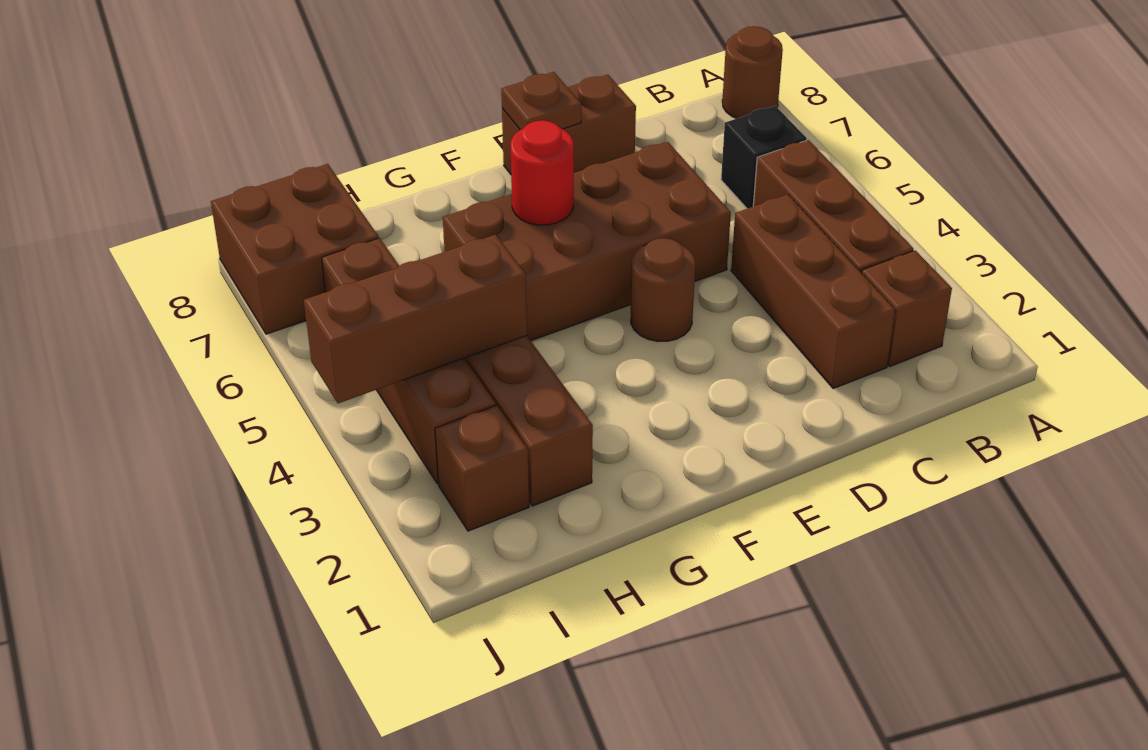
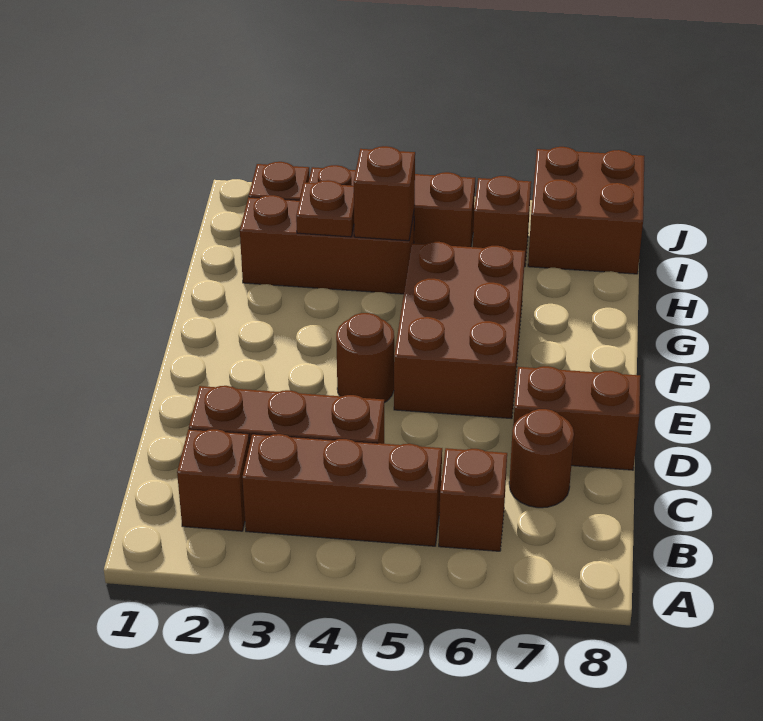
brown round brick A8 level 1 -> brown round brick C7 level 1
black brick B6 level 1 -> brown brick B6 level 1
brown brick D5:G6 level 1 -> brown brick E5:G6 level 1
brown brick D8:E8 level 1 -> brown brick D7:D8 level 1
brown plate E8 level 2 -> brown plate H3 level 2
red round brick F6 level 2 -> none
brown brick H4:J4 level 2 -> brown brick H4 level 2

